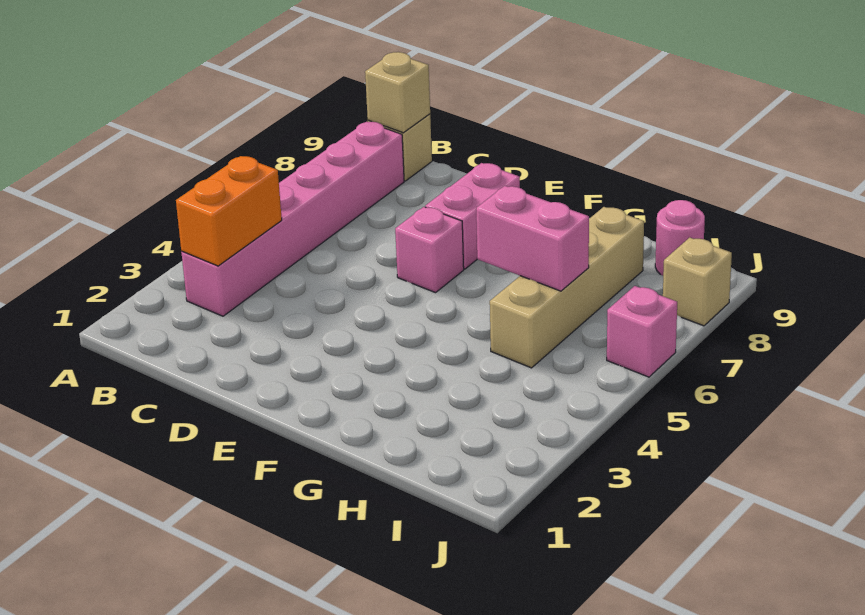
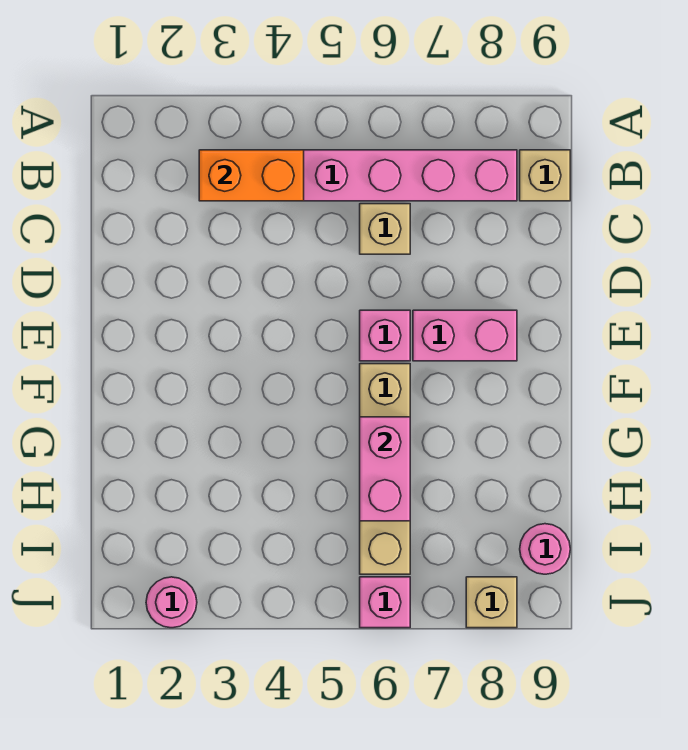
tan brick B9 level 2 -> tan brick C6 level 1
tan brick H5:H8 level 1 -> tan brick F6:I6 level 1
none -> pink round brick J2 level 1

